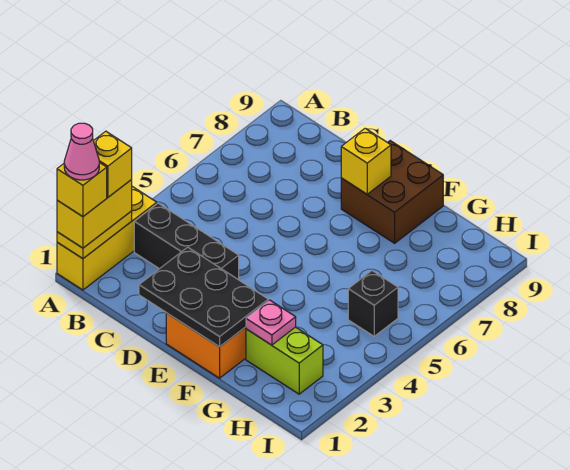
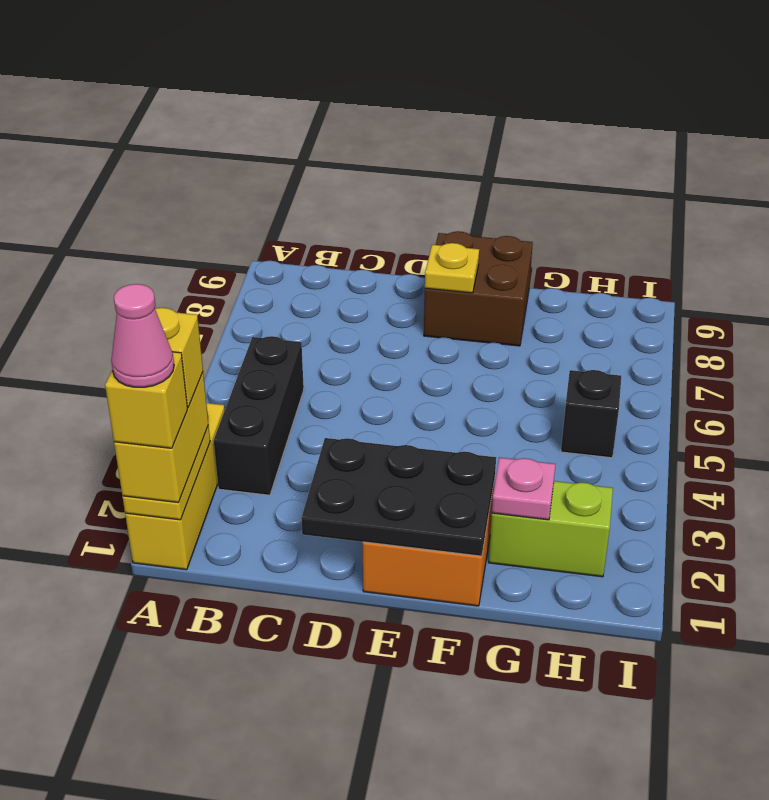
black brick B3:D3 level 1 -> black brick B3:B5 level 1
yellow brick E8 level 2 -> yellow plate E8 level 2

